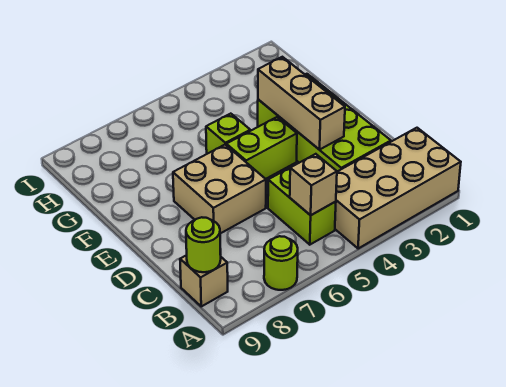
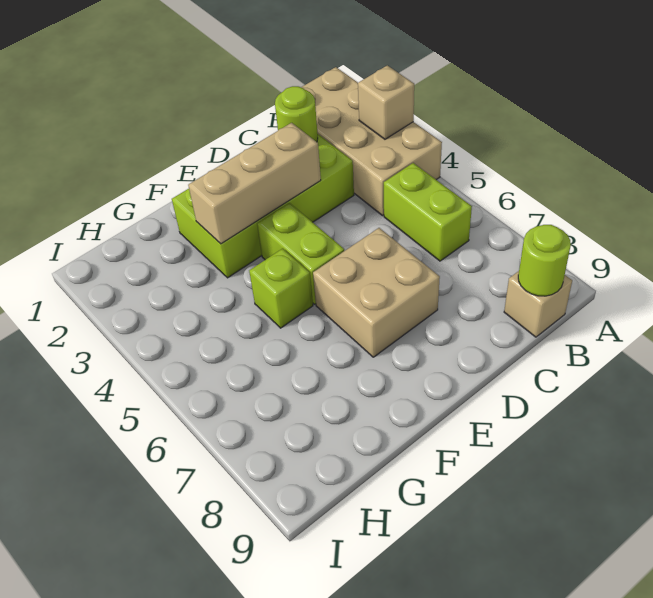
lime round brick A7 level 1 -> lime round brick C2 level 2
lime brick B5:C5 level 1 -> lime brick B5:B6 level 1
tan brick B5 level 2 -> tan brick A3 level 2

